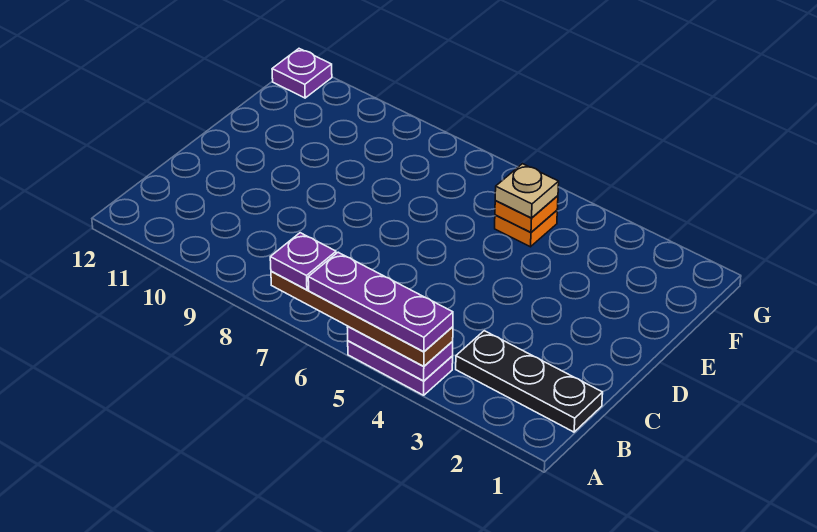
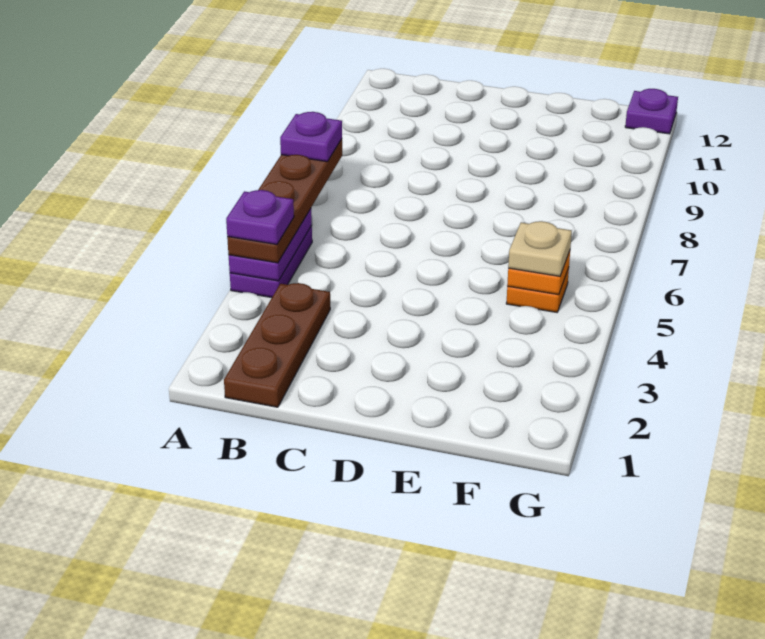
purple plate A4:A6 level 4 -> purple plate A4 level 4
black plate B1:B3 level 1 -> brown plate B1:B3 level 1

